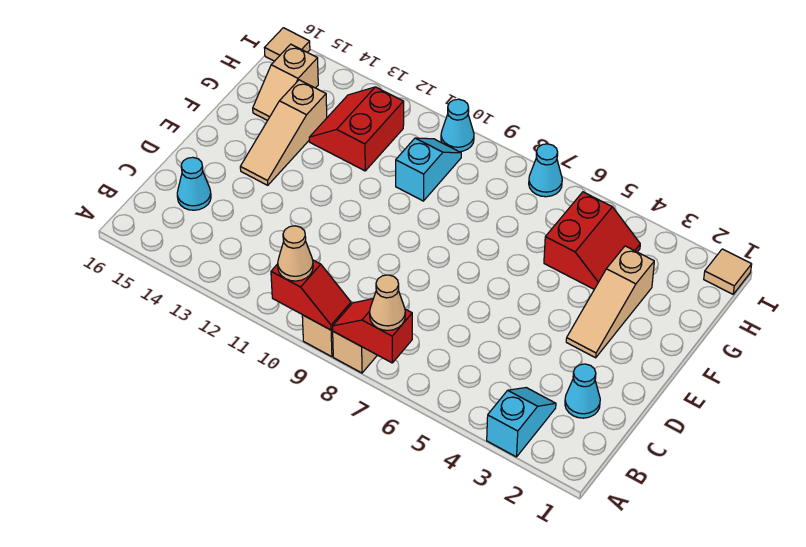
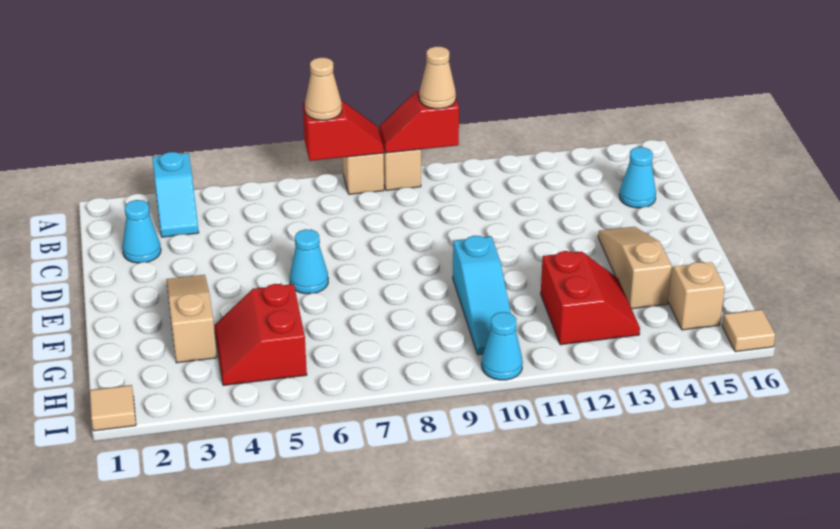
cyan slope G10:H10 level 1 top G -> cyan slope F10:H10 level 1 top F
cyan cone I7 level 1 -> cyan cone E6 level 1

